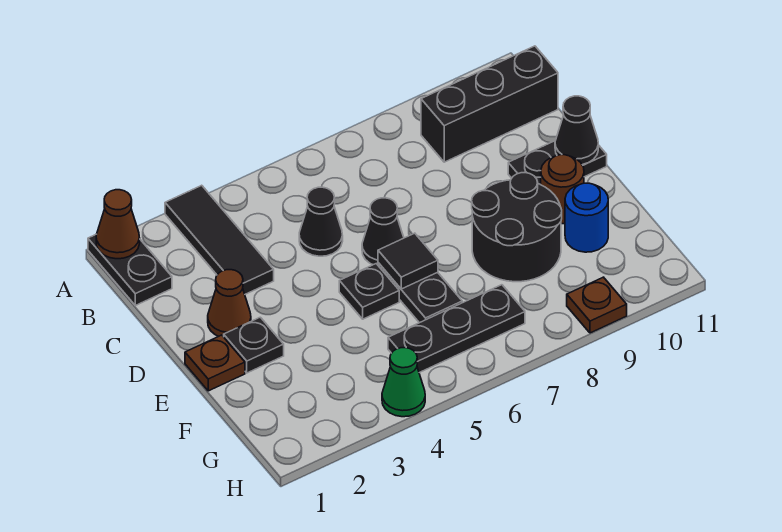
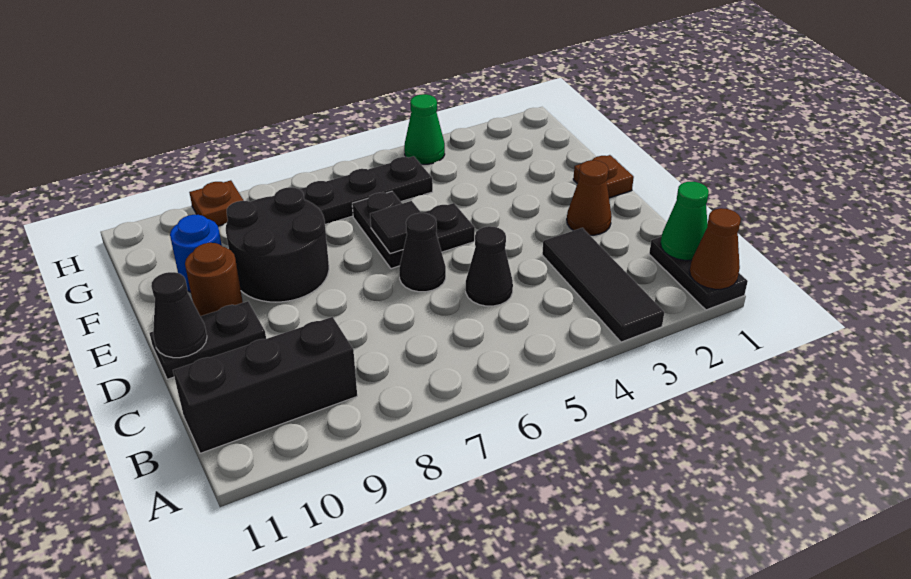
none -> green cone B1 level 2
black plate E2 level 1 -> none

